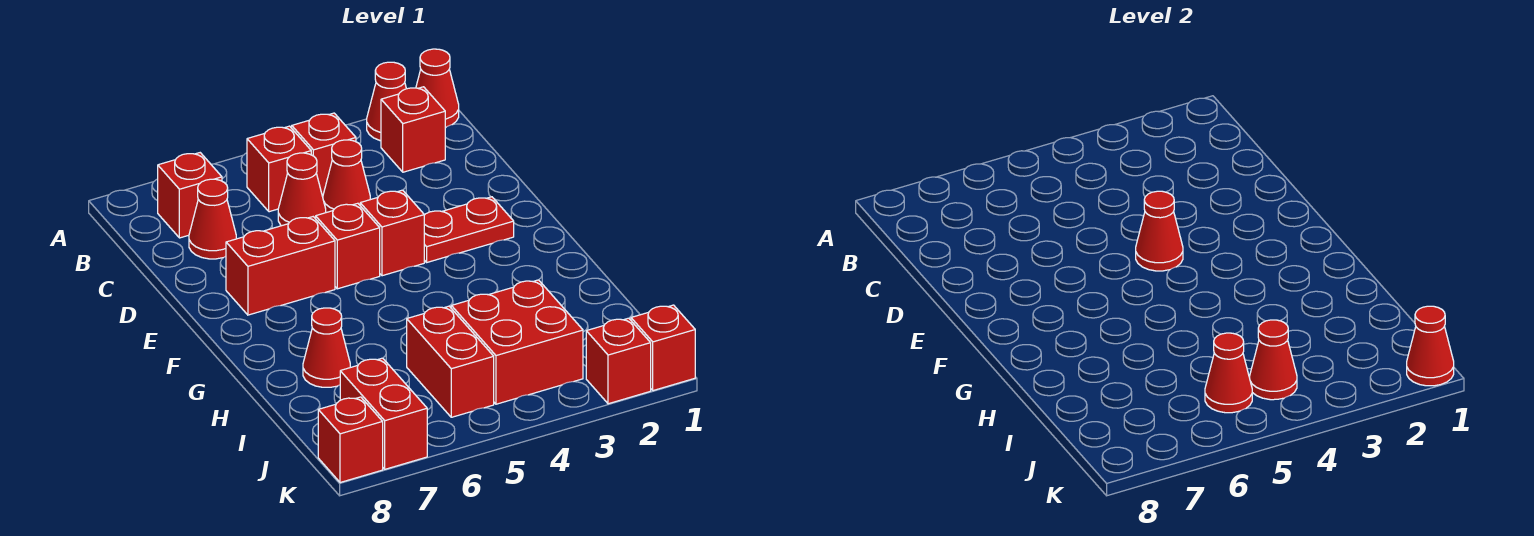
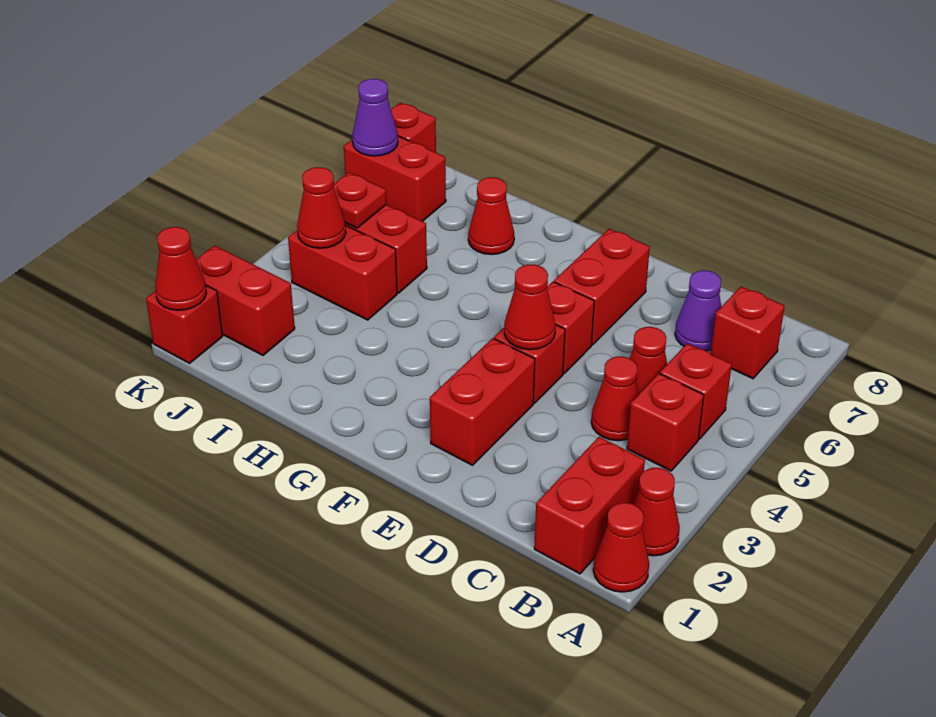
red brick B2 level 1 -> red brick B1:B2 level 1
red cone C7 level 1 -> purple cone C7 level 1
red plate E2:E3 level 1 -> red brick E2:E3 level 1
red brick I3:J4 level 1 -> red brick I4:J4 level 1
red cone J5 level 2 -> red plate J5 level 2
red brick K2 level 1 -> red brick J2:K2 level 1
none -> purple cone K7 level 2

